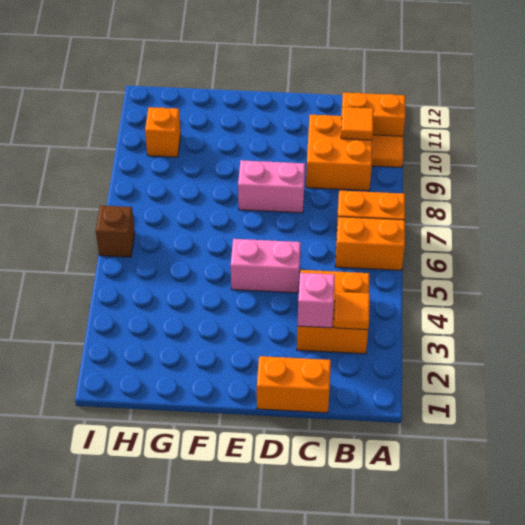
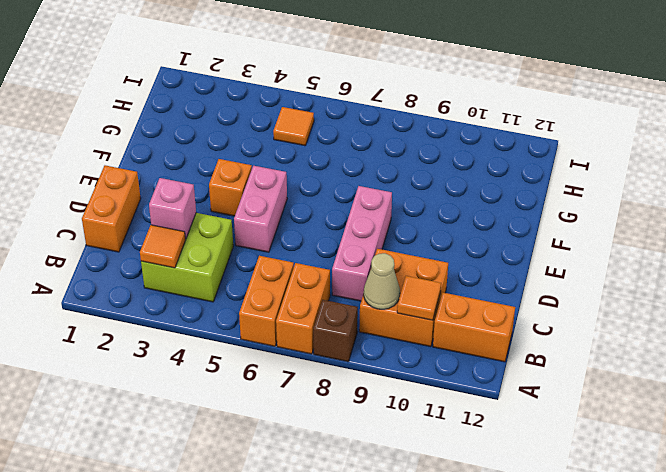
orange tile A10 level 1 -> orange tile H5 level 1
orange brick A11:B11 level 1 -> orange brick B11:B12 level 1
orange brick B3:C4 level 1 -> lime brick B3:C4 level 1
none -> tan cone B9 level 2
pink brick D8:E8 level 1 -> pink brick C8:E8 level 1
orange brick H10 level 1 -> orange brick E4 level 1
brown brick I6 level 1 -> brown brick A8 level 1

